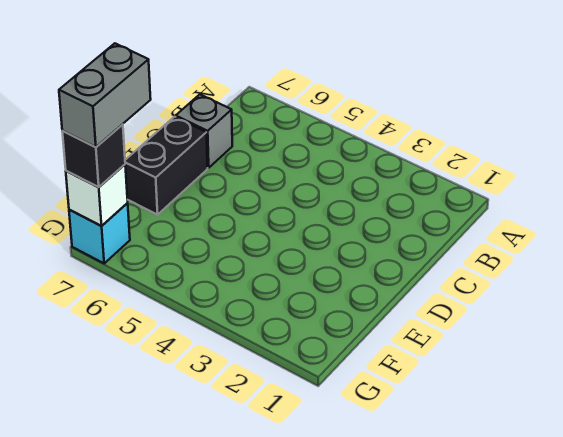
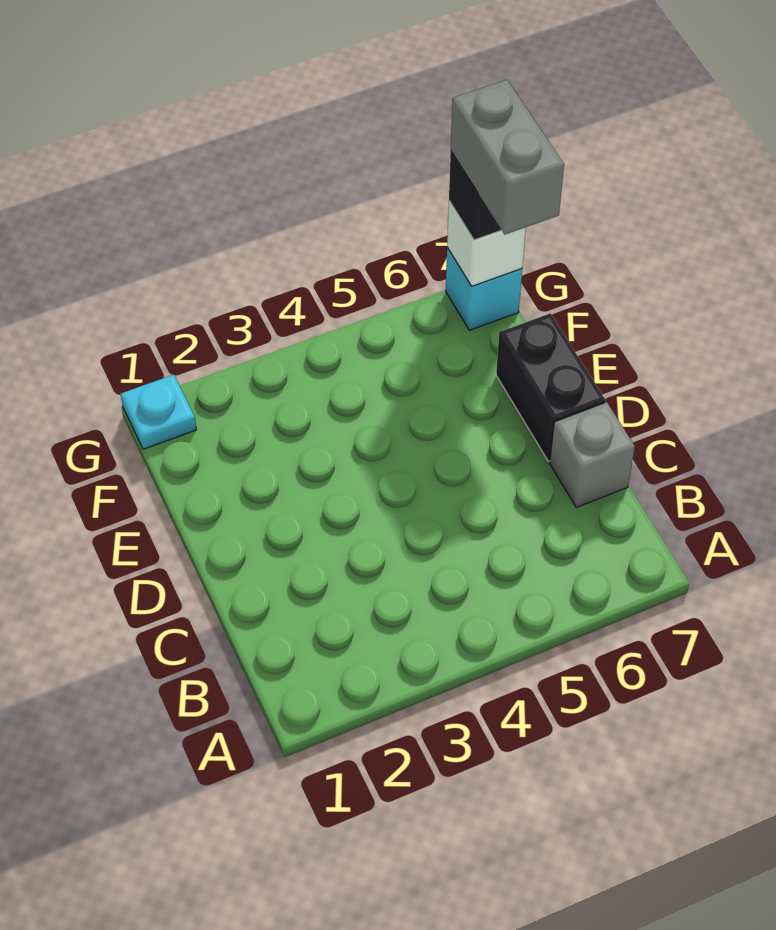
none -> cyan plate G1 level 1

